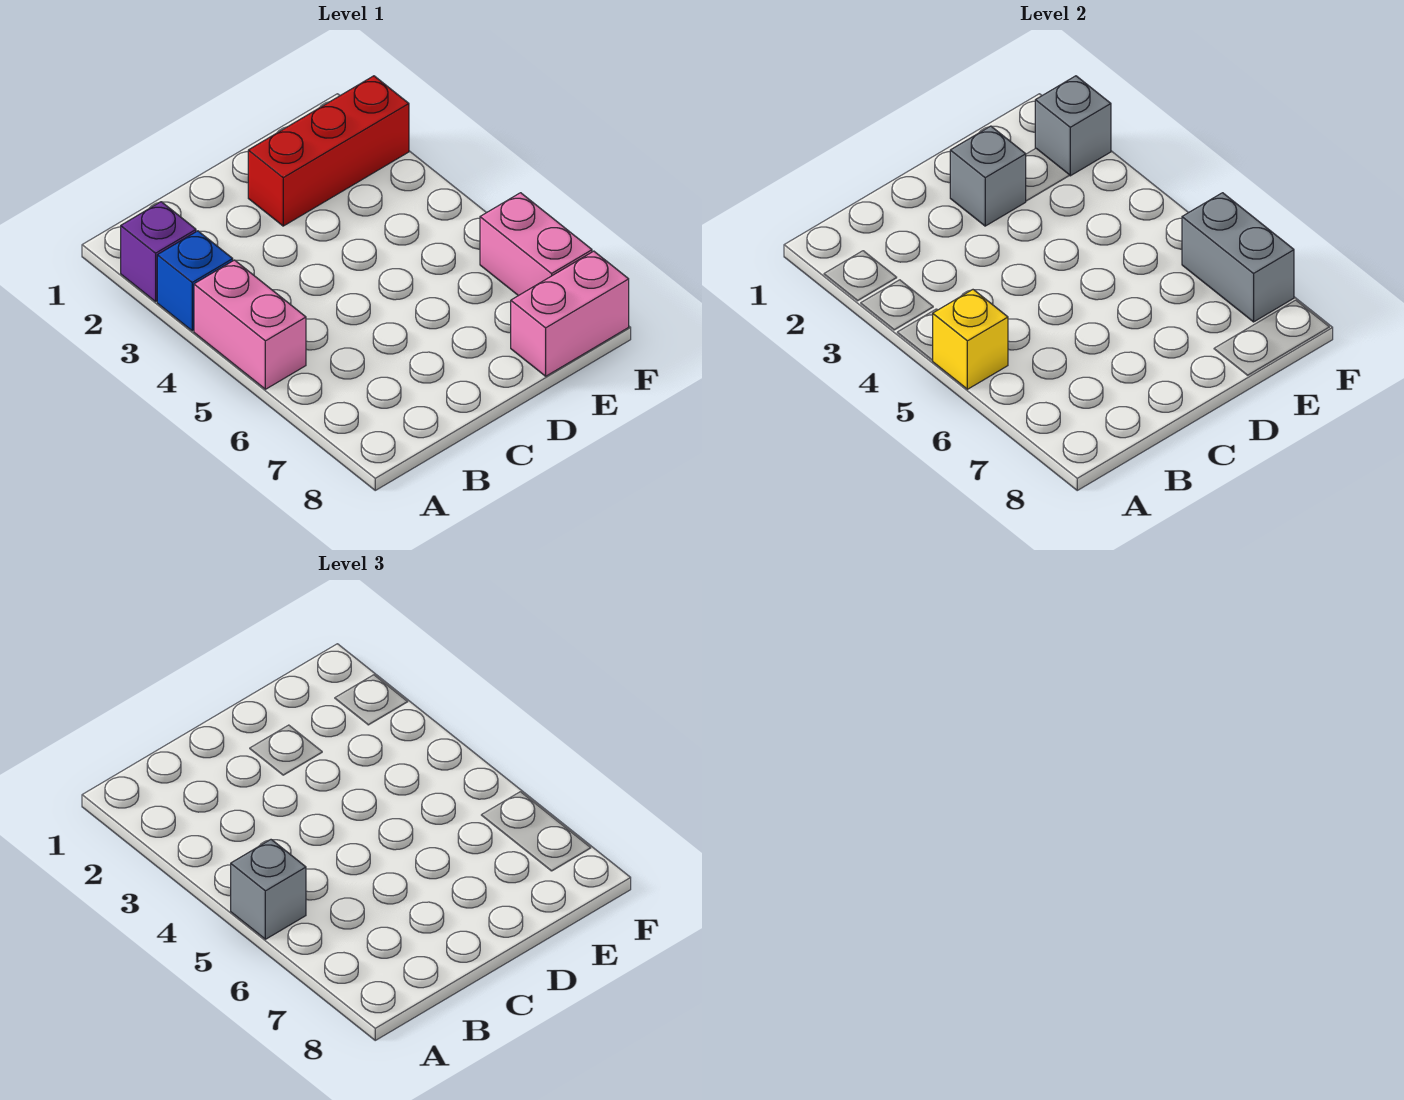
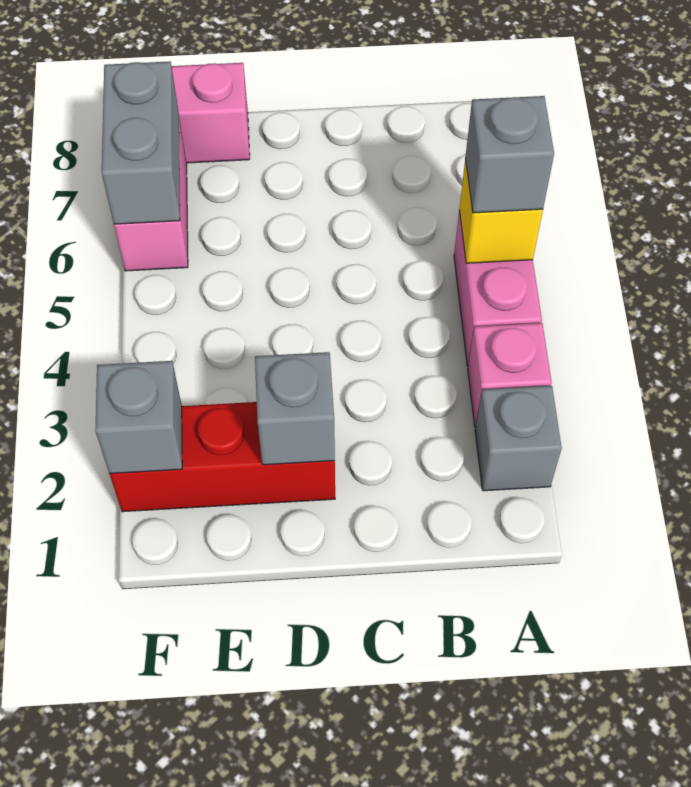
purple brick A2 level 1 -> grey brick A2 level 1
blue brick A3 level 1 -> pink brick A3 level 1

